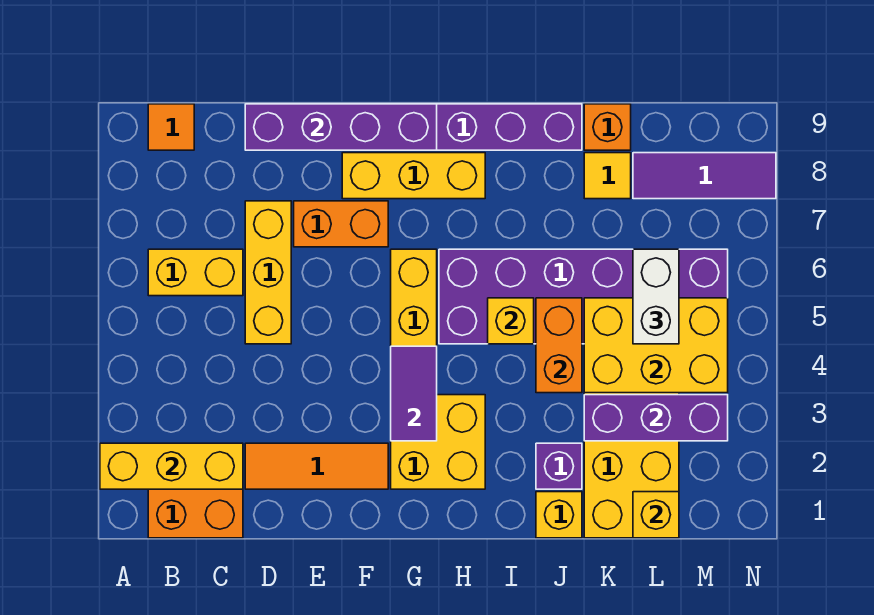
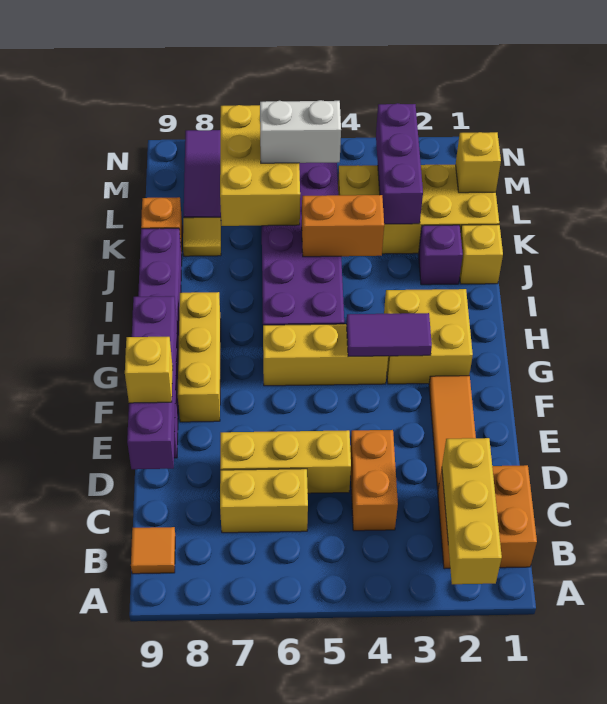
yellow brick B6:C6 level 1 -> yellow brick C6:C7 level 1
orange brick E7:F7 level 1 -> orange brick C4:D4 level 1
yellow brick I5 level 2 -> yellow brick E9 level 3
yellow brick K4:M5 level 2 -> yellow brick K6:M7 level 2

